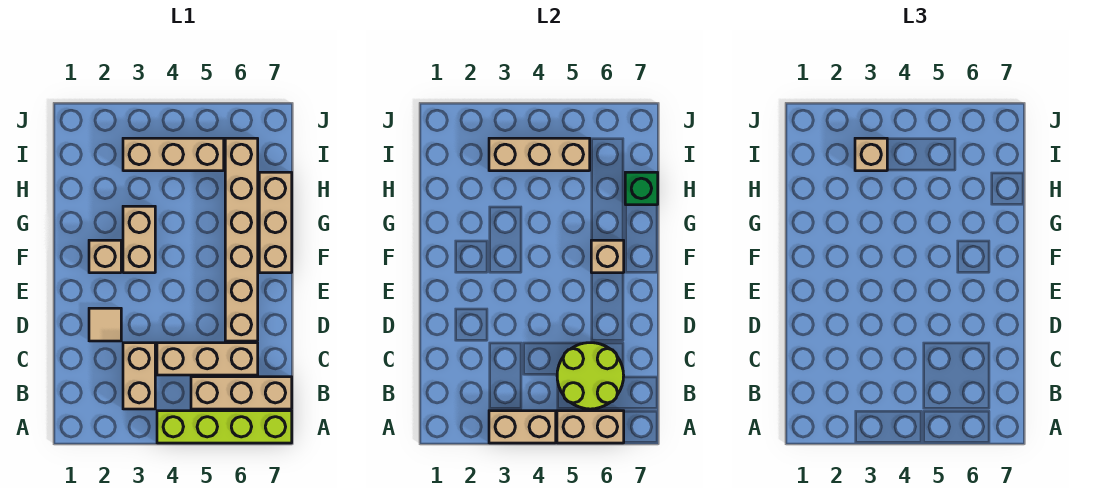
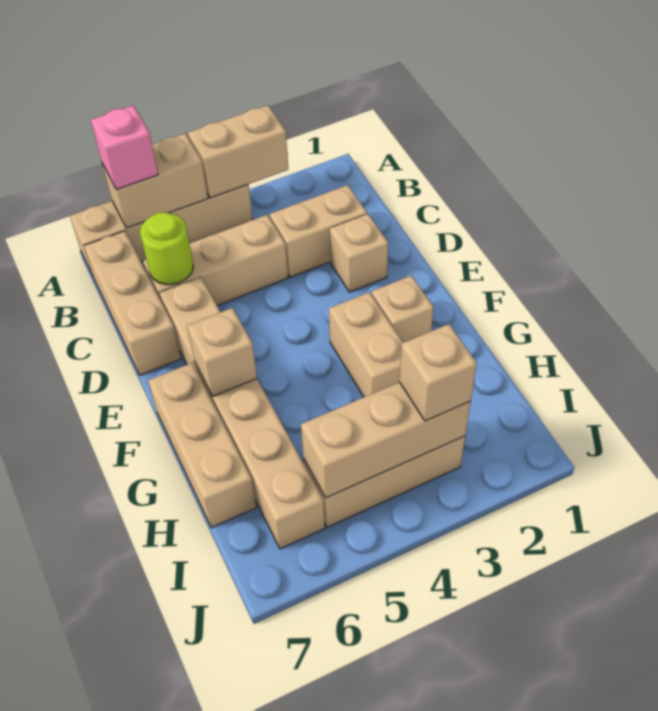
lime brick A4:A7 level 1 -> tan brick A4:A7 level 1
none -> pink brick A6 level 3
tan brick B3:C3 level 1 -> tan brick C2:C3 level 1
tan brick B5:B7 level 1 -> tan brick B7:D7 level 1
lime round brick B5:C6 level 2 -> lime round brick C6 level 2
tan tile D2 level 1 -> tan brick D2 level 1
green brick H7 level 2 -> none

